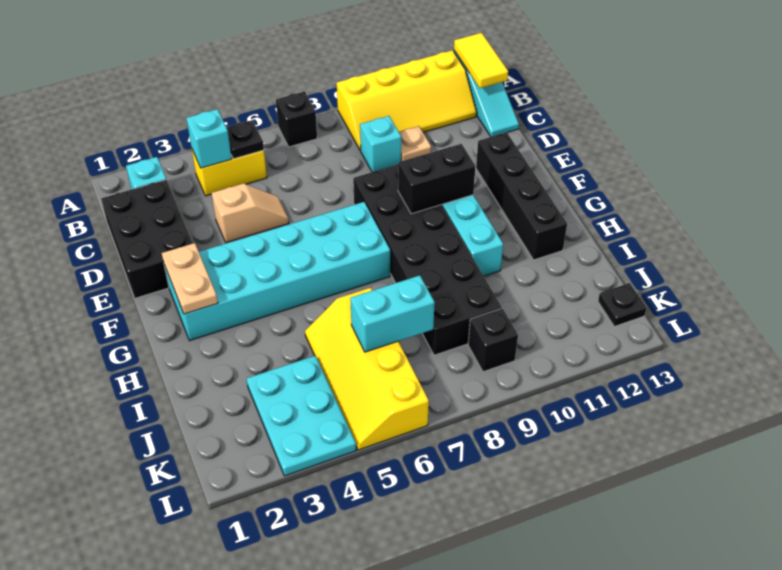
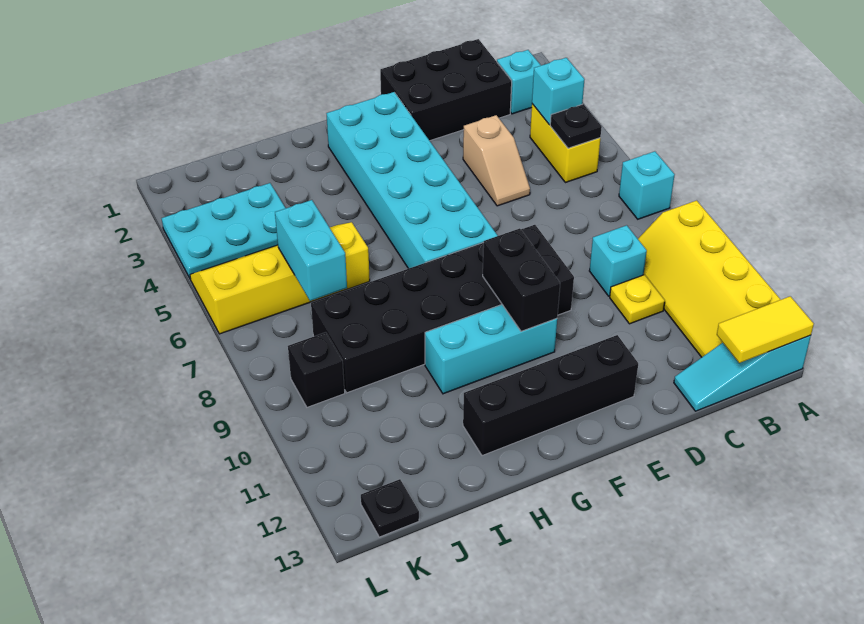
black brick A7 level 1 -> cyan brick A7 level 1
tan plate C10 level 1 -> yellow plate C10 level 1
tan plate F2:G2 level 2 -> none

